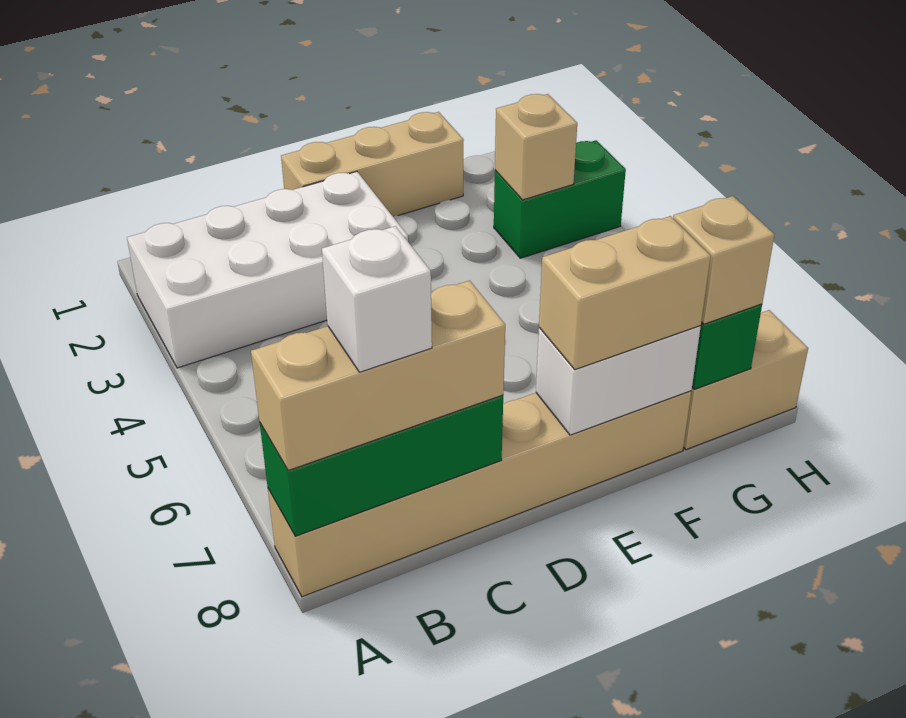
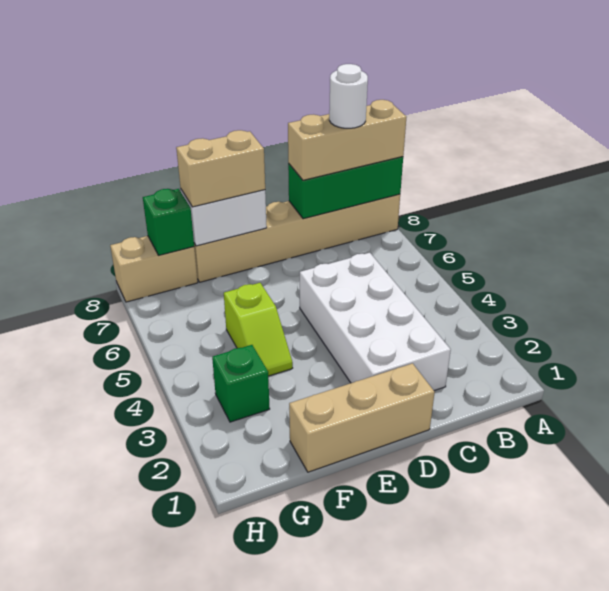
white brick A2:D3 level 1 -> white brick C2:D5 level 1
white brick B8 level 4 -> white round brick B8 level 4
none -> lime slope F4:F5 level 1 top 5
green brick G3:H3 level 1 -> green brick G3 level 1
tan brick G3 level 2 -> none
tan brick G8 level 3 -> none

